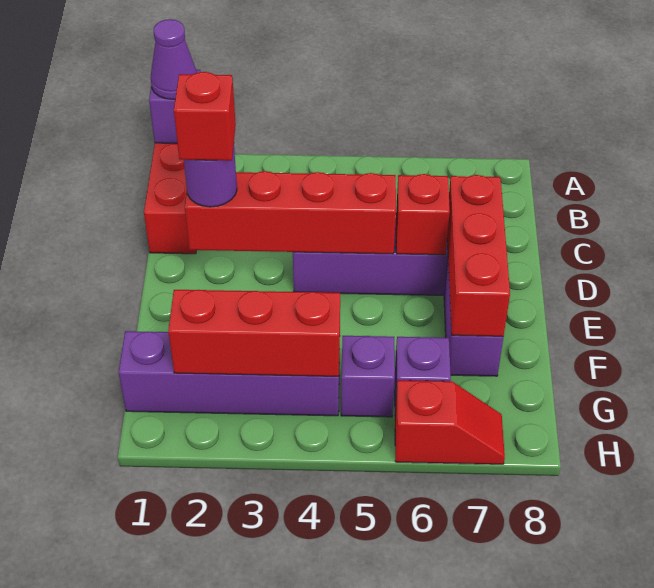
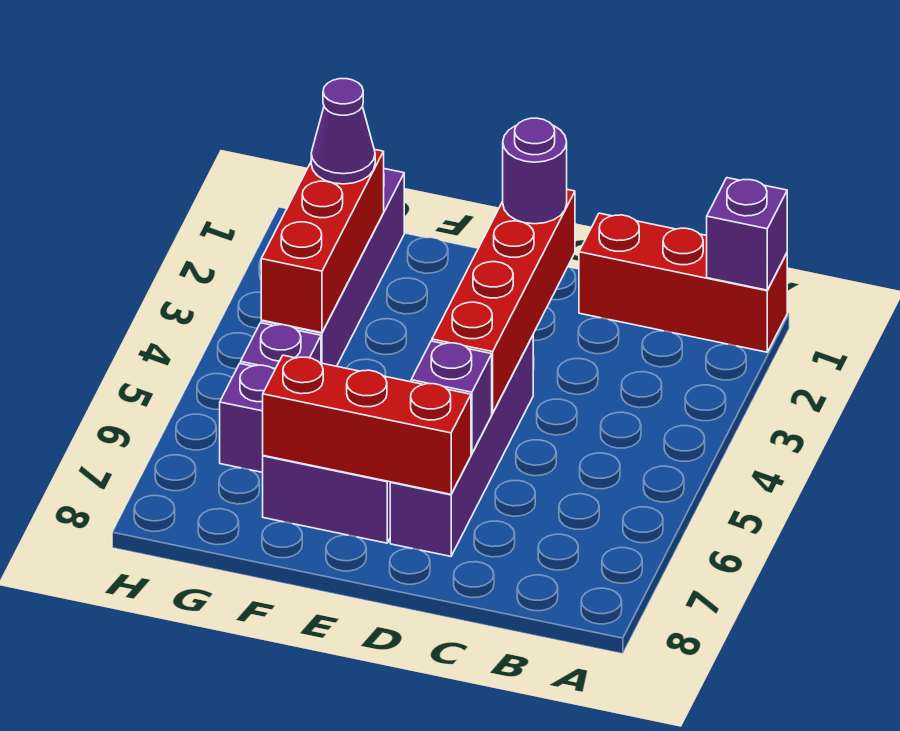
purple cone A1 level 3 -> purple cone G2 level 3
red brick D2 level 4 -> none
red brick D6 level 2 -> purple brick D6 level 2
red slope H6:H7 level 1 top 6 -> none

